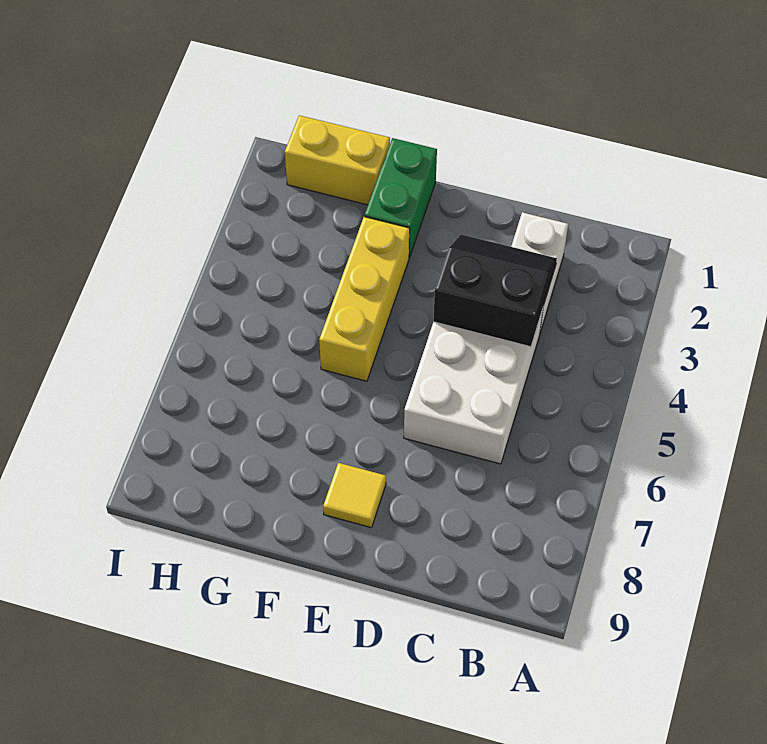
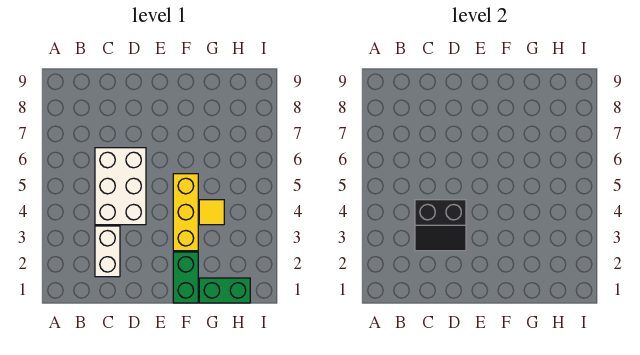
yellow tile E8 level 1 -> yellow tile G4 level 1
yellow brick G1:H1 level 1 -> green brick G1:H1 level 1

